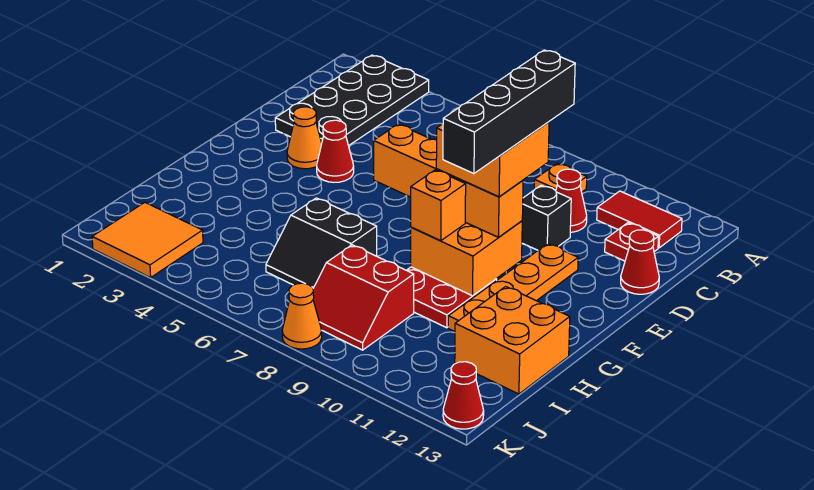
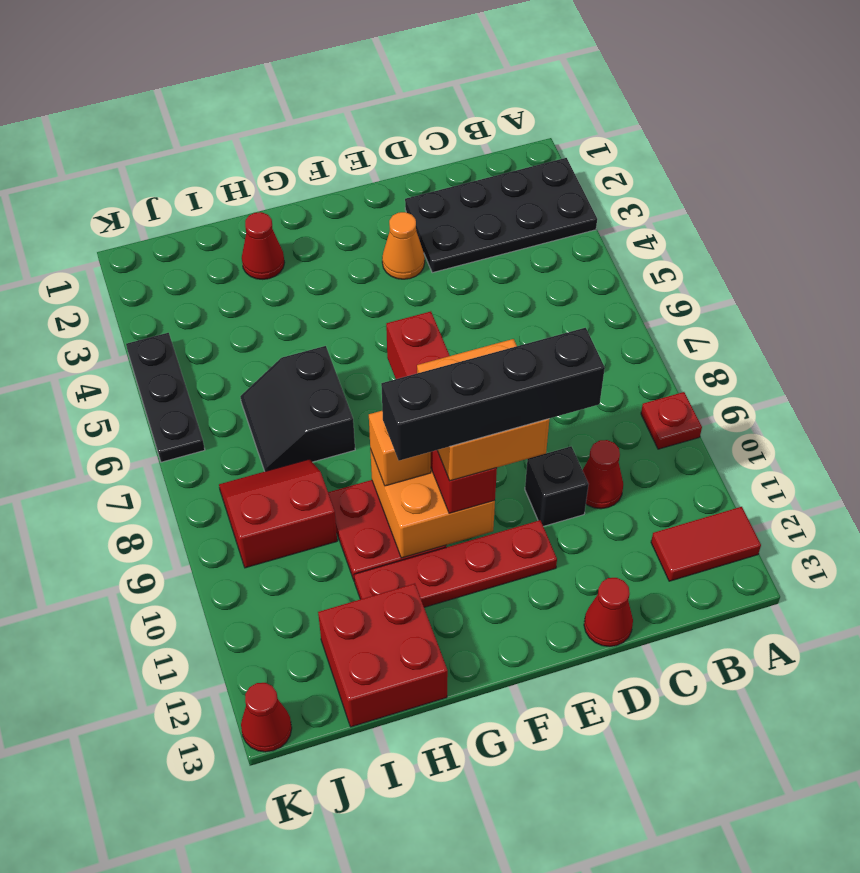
orange plate B9 level 1 -> none
red tile B11:B12 level 1 -> red tile A12:B12 level 1
red plate C12 level 1 -> red plate A9 level 1
red cone E4 level 1 -> red cone H2 level 1
orange plate E11:H11 level 1 -> red plate E11:H11 level 1
orange brick F7:F10 level 3 -> red brick F7:F10 level 3
orange brick H12:I13 level 1 -> red brick H12:I13 level 1
red slope I8:J9 level 1 top I -> red slope I8:J9 level 1 top 9
orange tile J2:K3 level 1 -> none
none -> black plate K4:K6 level 1
orange cone K8 level 1 -> none

